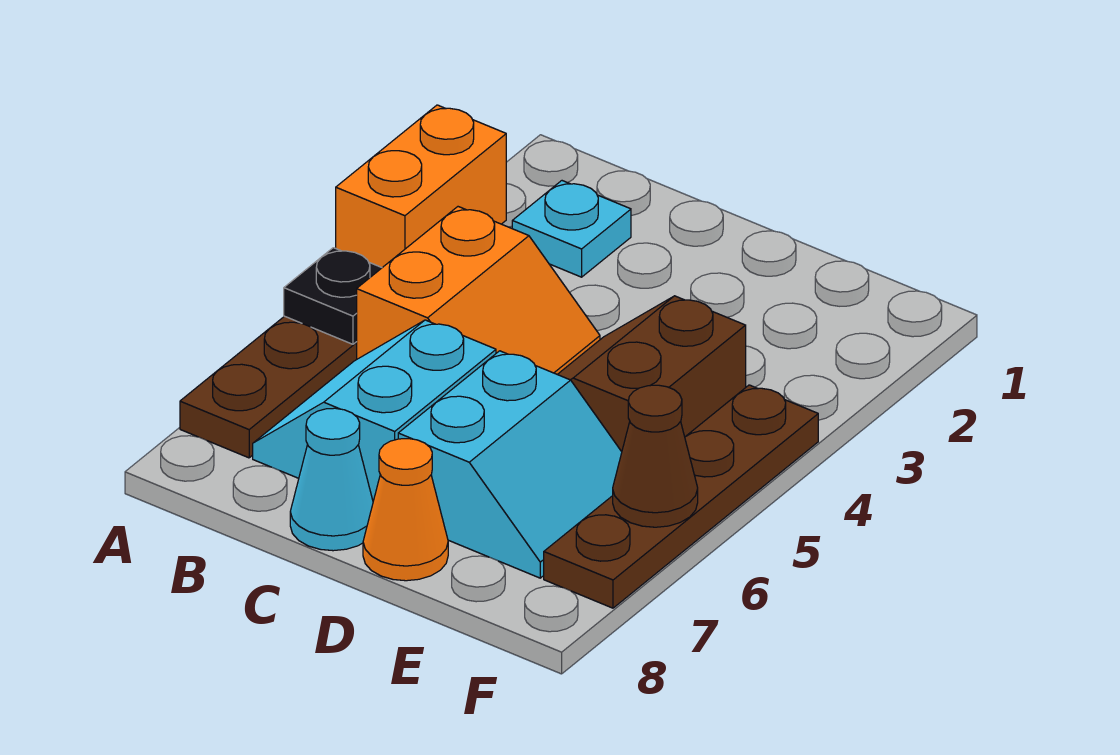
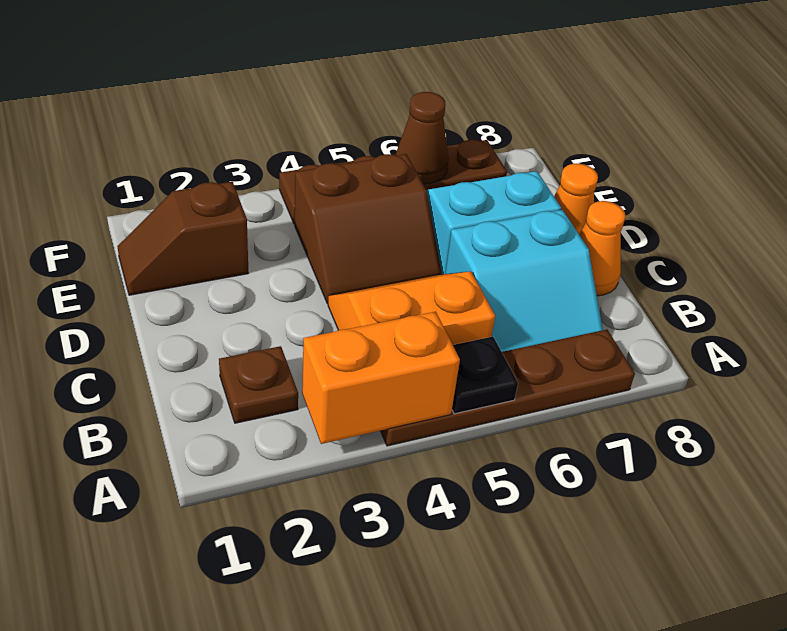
cyan plate B2 level 1 -> brown plate B2 level 1
cyan cone C8 level 1 -> orange cone C8 level 1
none -> brown slope E1:E2 level 1 top 2

